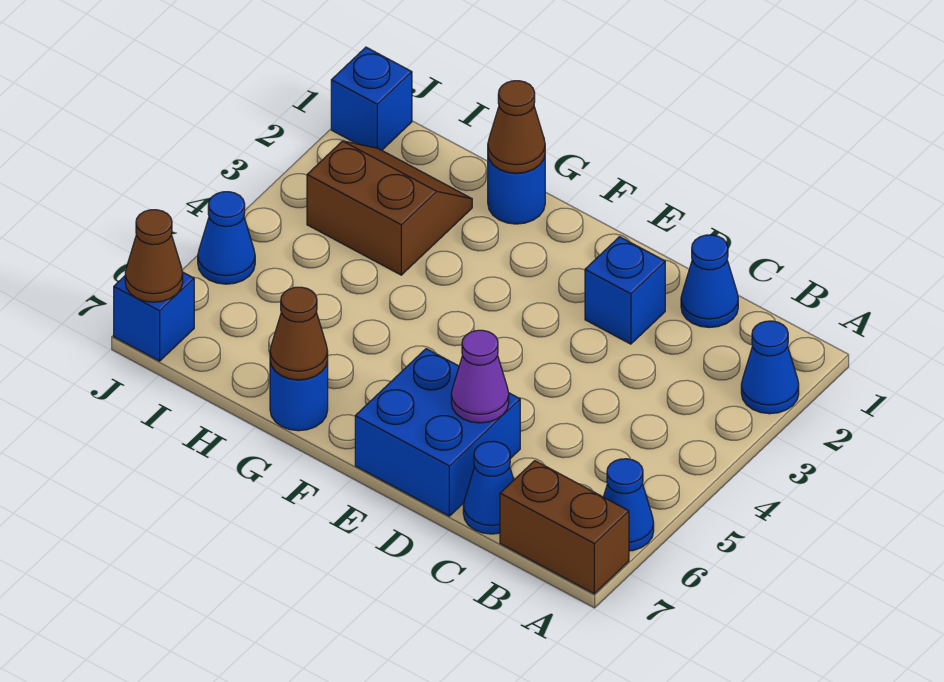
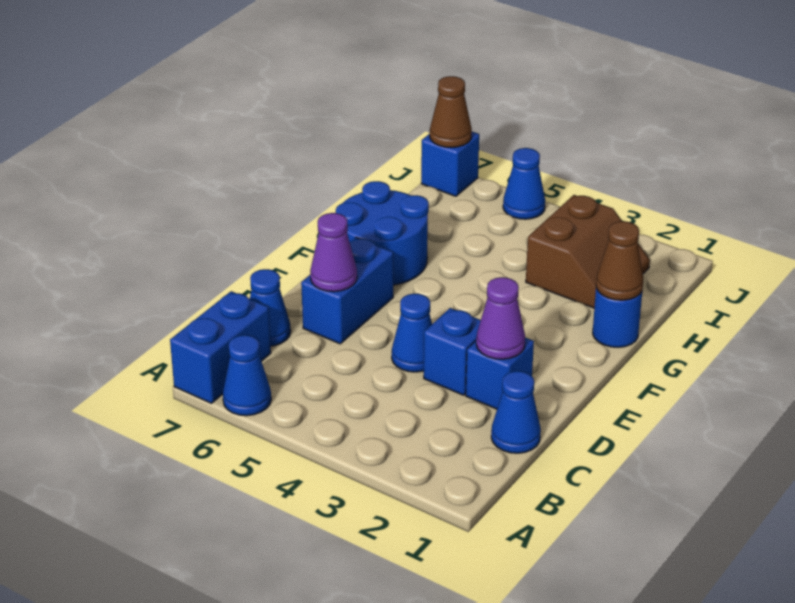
blue cone A2 level 1 -> blue cone D4 level 1
brown brick A7:B7 level 1 -> blue brick A7:B7 level 1
none -> purple cone D2 level 2
blue brick D6:E7 level 1 -> blue brick D6:E6 level 1
blue round brick G7 level 1 -> blue round brick F6:G7 level 1
brown cone G7 level 2 -> none
blue brick J1 level 1 -> blue brick D3 level 1

